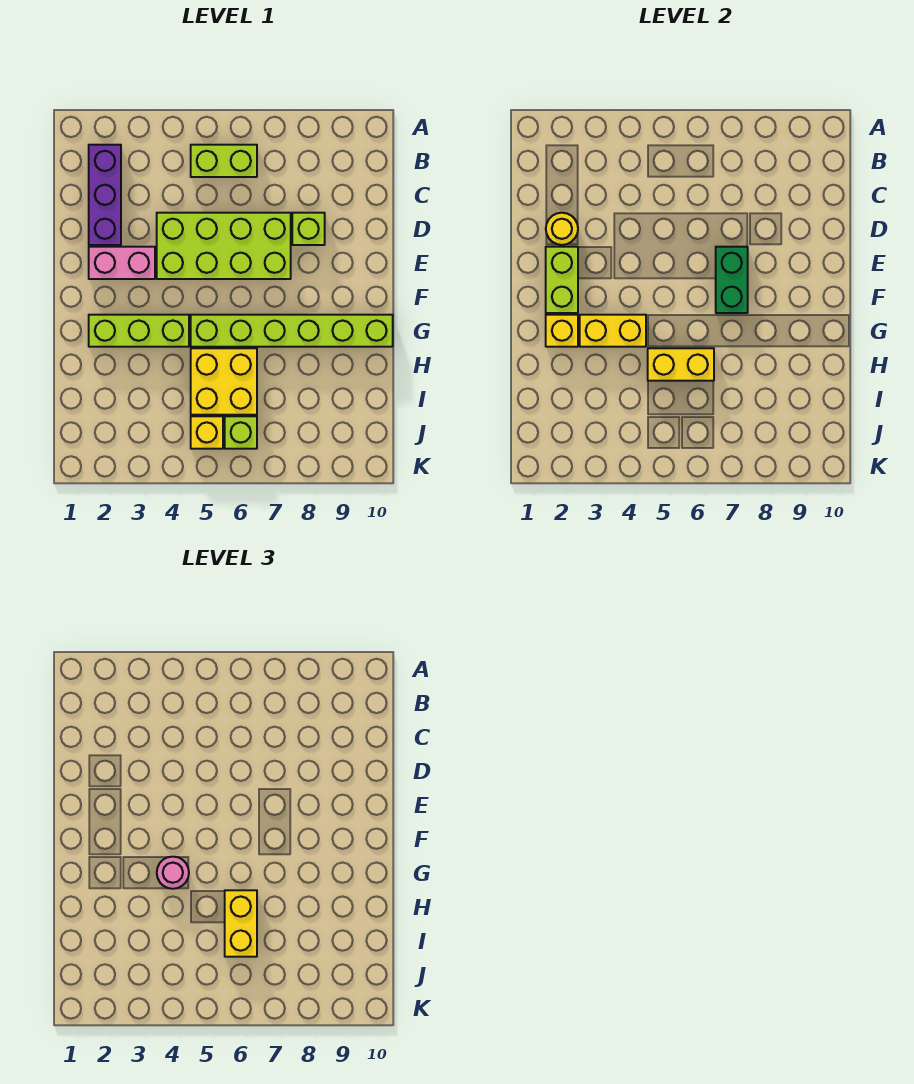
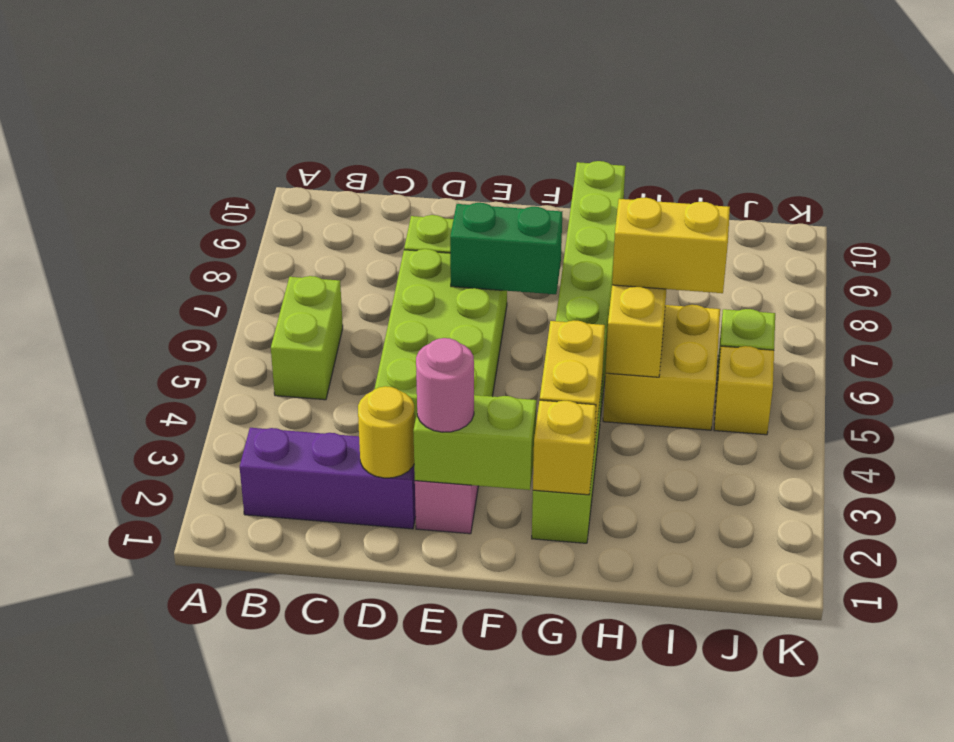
pink round brick G4 level 3 -> pink round brick E2 level 3

